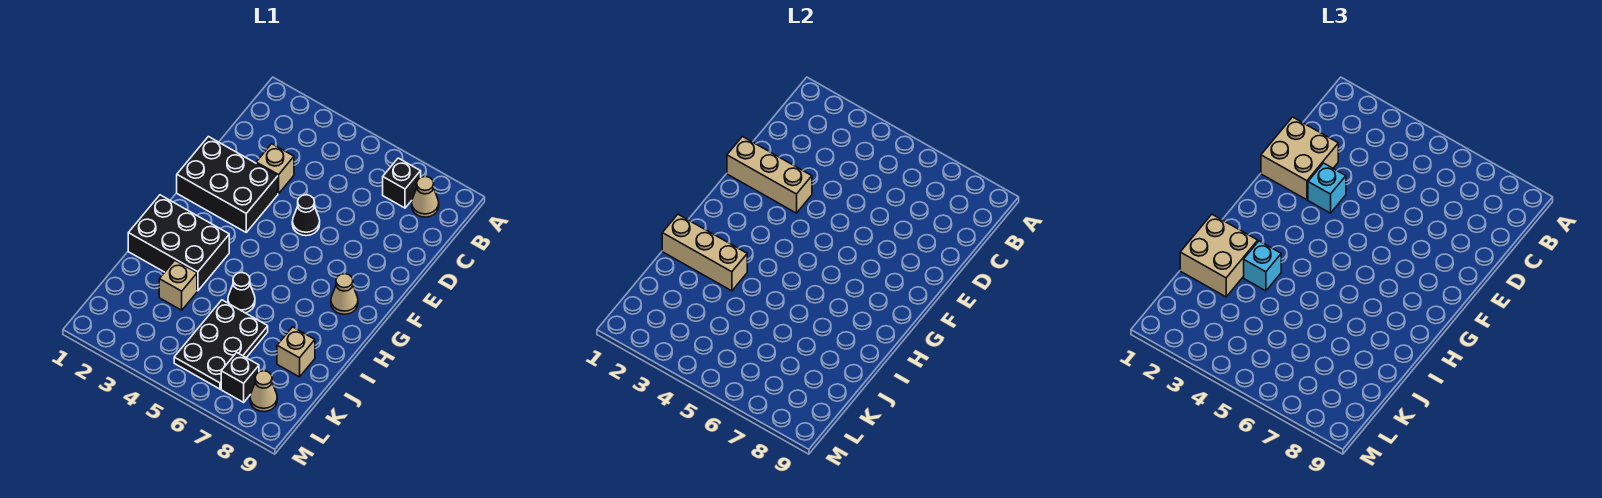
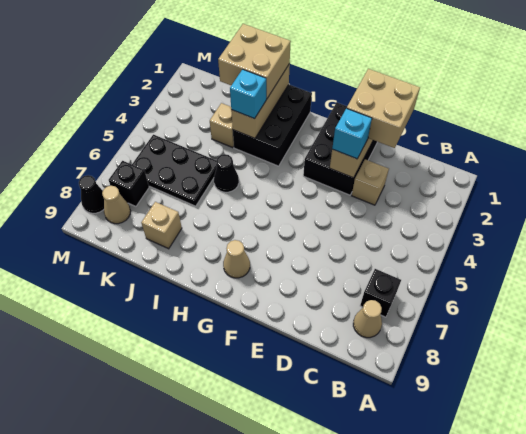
black cone E5 level 1 -> black cone M8 level 1

